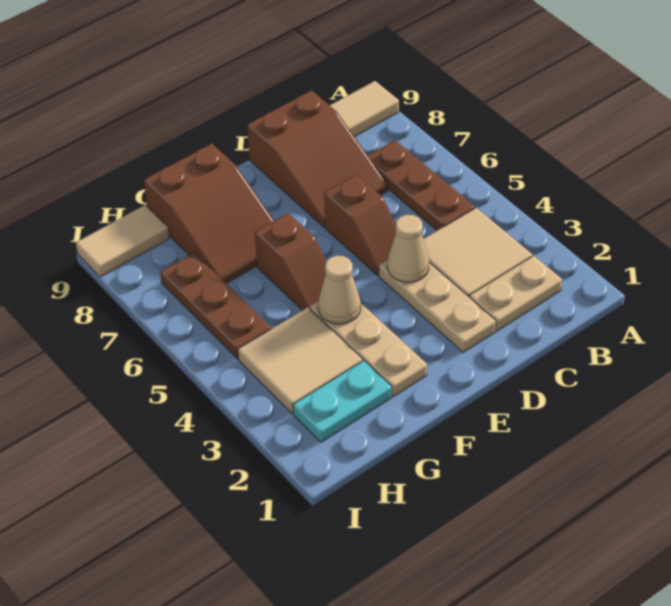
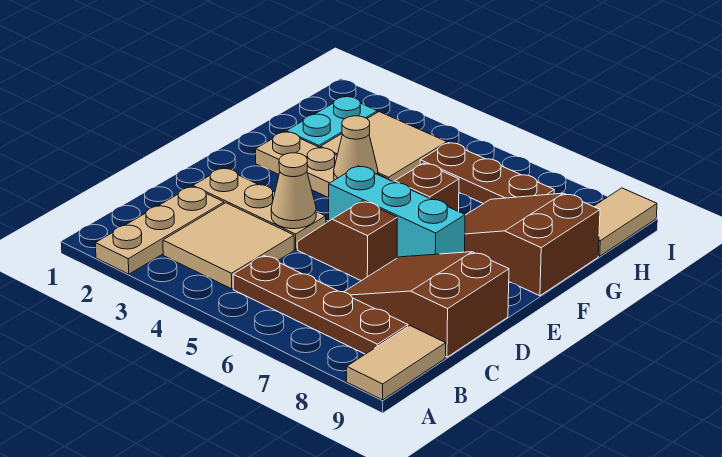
tan plate B2:C2 level 1 -> tan plate A2:C2 level 1
brown plate B5:B7 level 1 -> brown plate B5:B8 level 1
none -> cyan brick E5:E7 level 1

